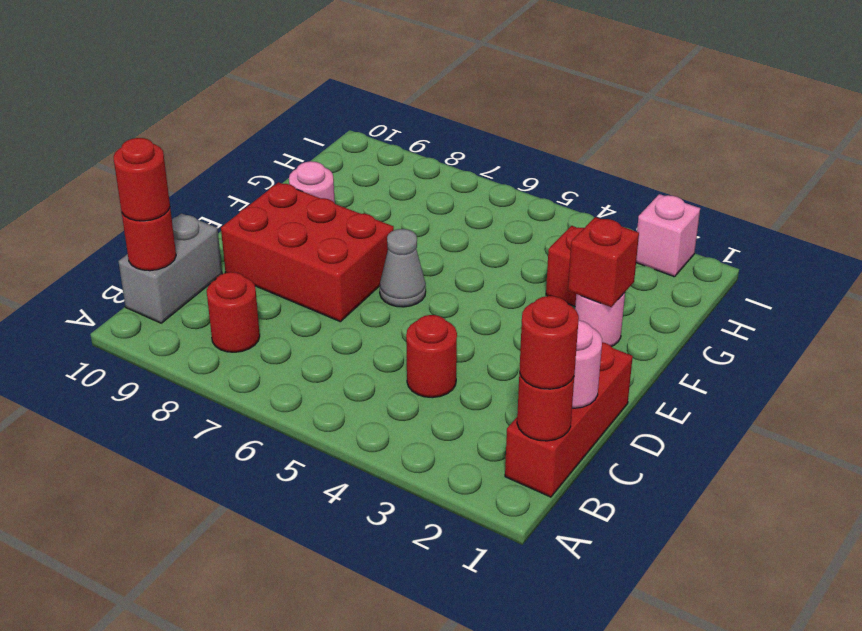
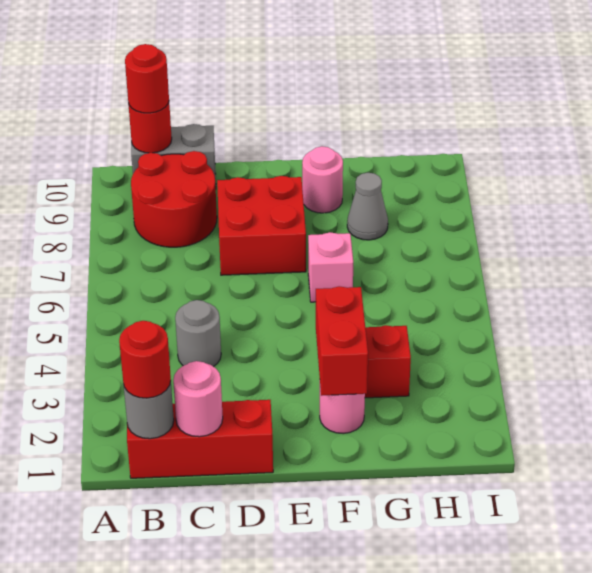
red round brick B1 level 2 -> grey round brick B1 level 2
red round brick B8 level 1 -> red round brick B8:C9 level 1
red round brick C4 level 1 -> grey round brick C4 level 1
red brick D7:E9 level 1 -> red brick D7:E8 level 1
grey cone E6 level 1 -> grey cone G8 level 1
red brick F2 level 2 -> red brick F2:F3 level 2
pink brick I2 level 1 -> pink brick F6 level 1

